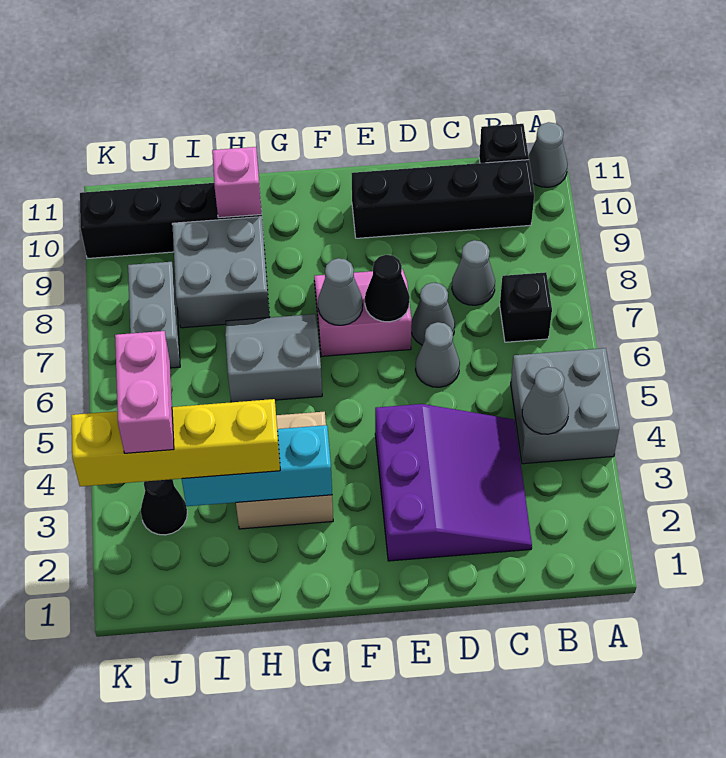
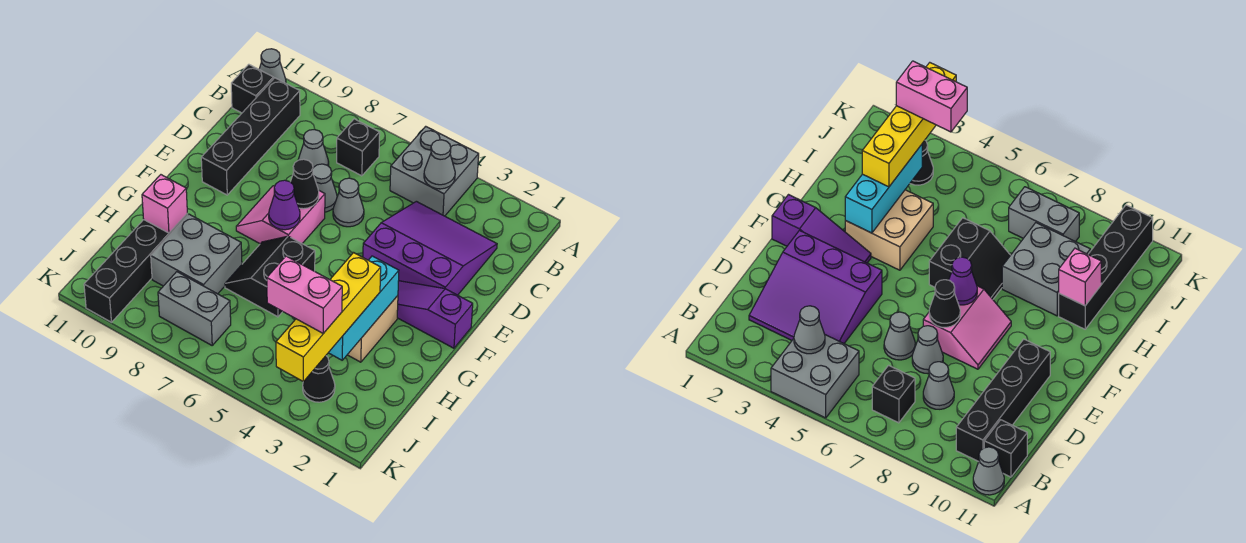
none -> purple slope F1:F3 level 1 top 1
grey cone F7 level 2 -> purple cone F7 level 2
grey slope G6:H7 level 1 top 6 -> black slope G6:H7 level 1 top 6

